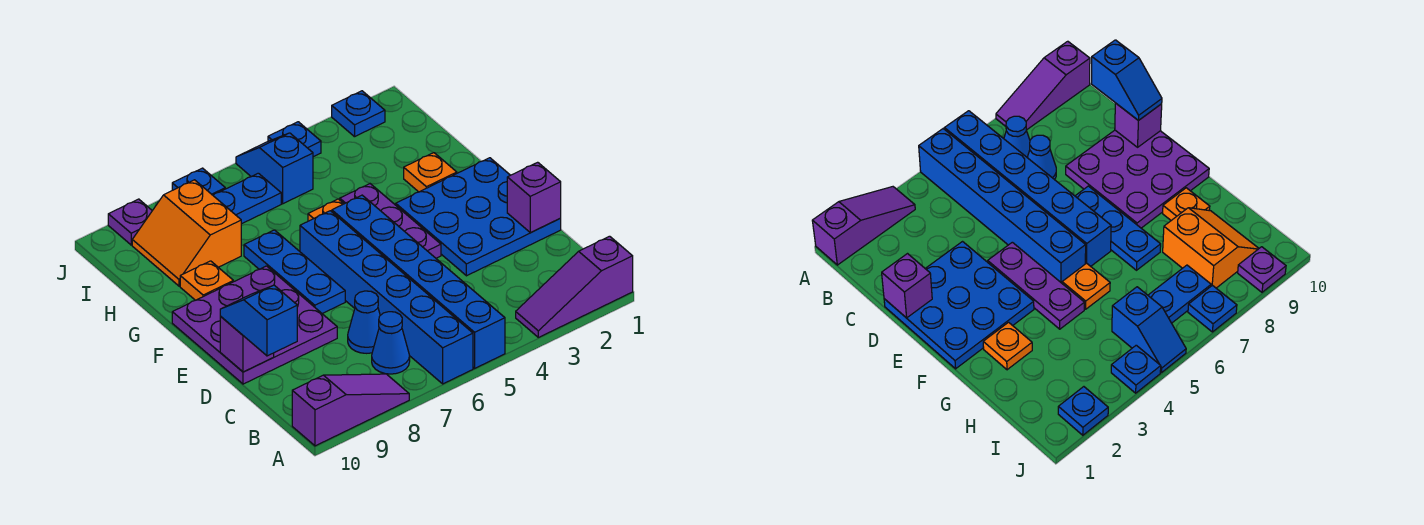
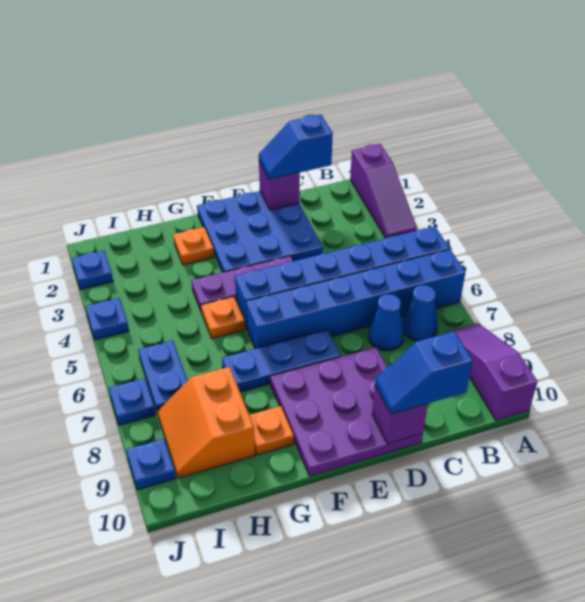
orange slope H8:I9 level 1 top 8 -> orange slope H8:I9 level 1 top H
blue slope I5:J5 level 1 top I -> blue slope C1:D1 level 3 top C
purple plate J9 level 1 -> blue plate J9 level 1

